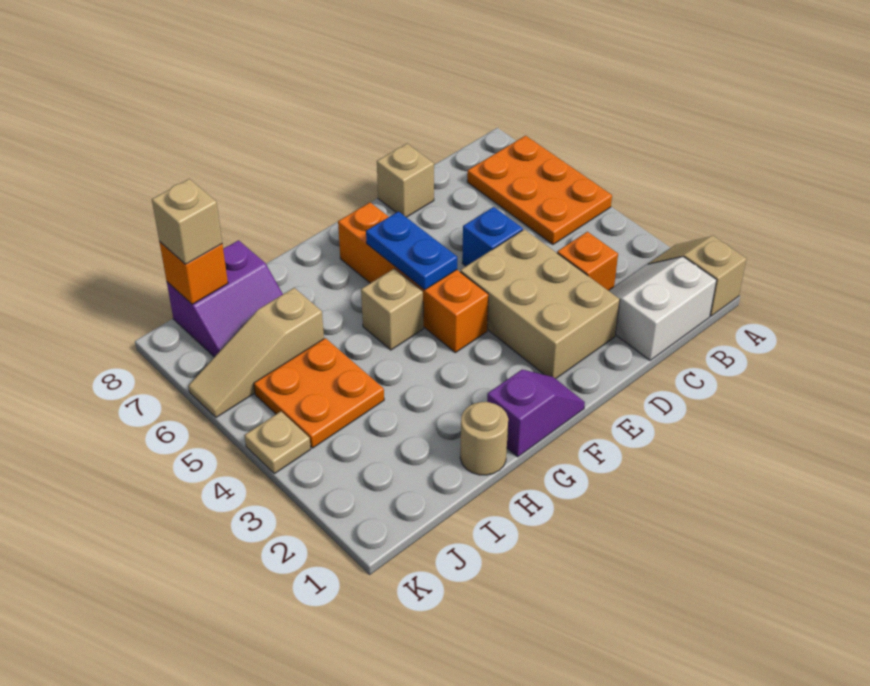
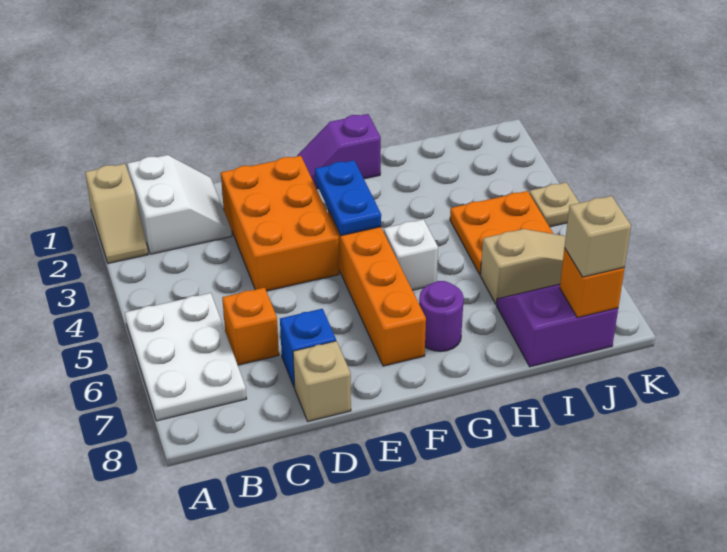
orange plate A5:B7 level 1 -> white plate A5:B7 level 1
white slope B1:C2 level 1 top 1 -> white slope B1:C2 level 1 top B
orange brick C3 level 1 -> orange brick C6 level 1
tan brick D2:E4 level 1 -> orange brick D2:E4 level 1
blue brick D5 level 1 -> blue brick D7 level 1
blue plate F5:F6 level 2 -> blue plate F3:F4 level 2
tan brick G5 level 1 -> white brick G5 level 1
none -> purple round brick G7 level 1
tan round brick H1 level 1 -> none

